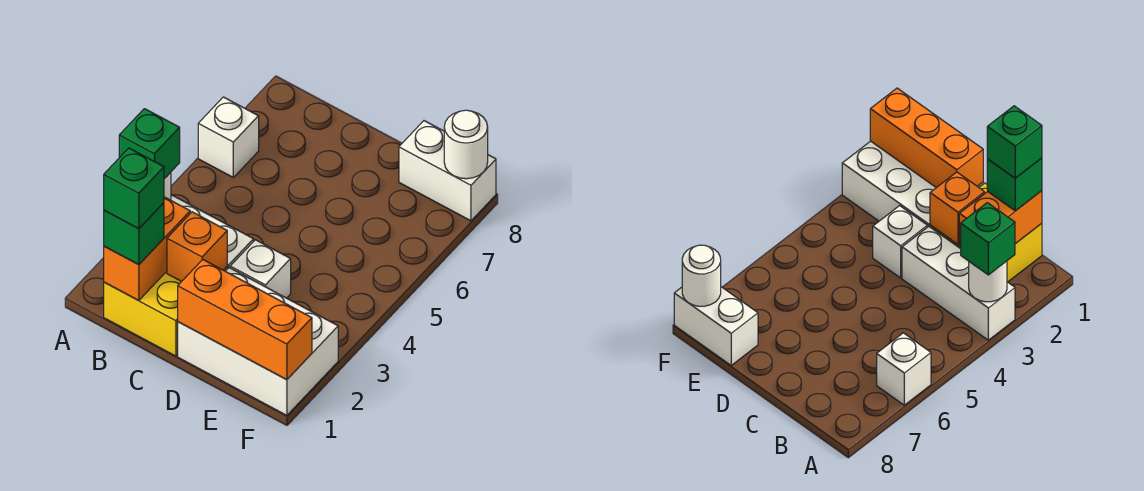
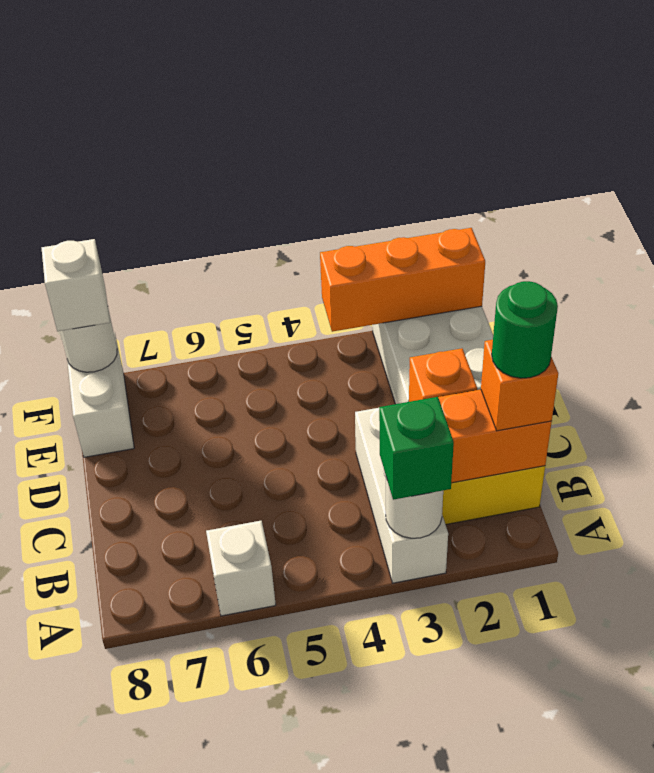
green brick B1 level 3 -> orange brick B1 level 3
green brick B1 level 4 -> green round brick B1 level 4
orange brick D1:F1 level 2 -> orange brick F1:F3 level 2
white brick D3 level 1 -> white brick F8 level 3

